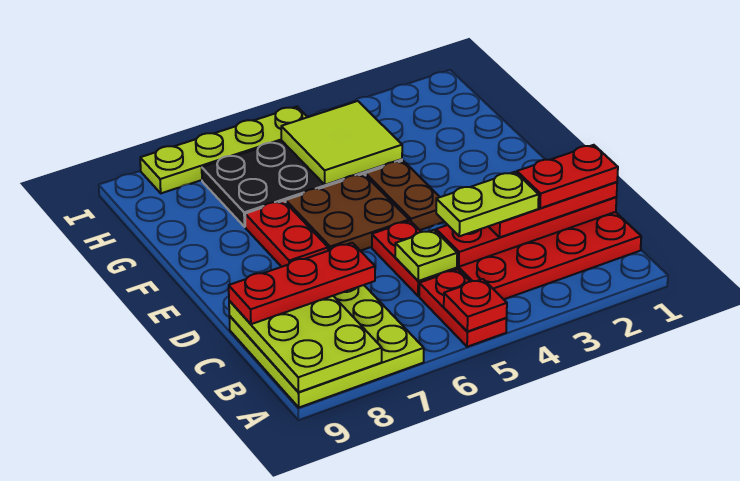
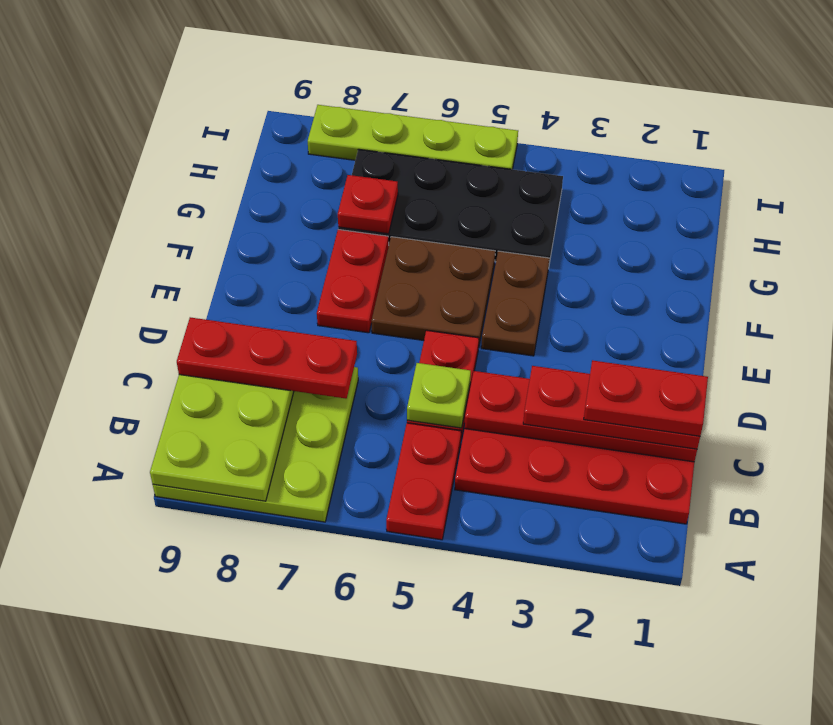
red plate A5 level 2 -> red plate G7 level 2
lime plate C3:C4 level 4 -> none
lime tile G4:H5 level 2 -> none

